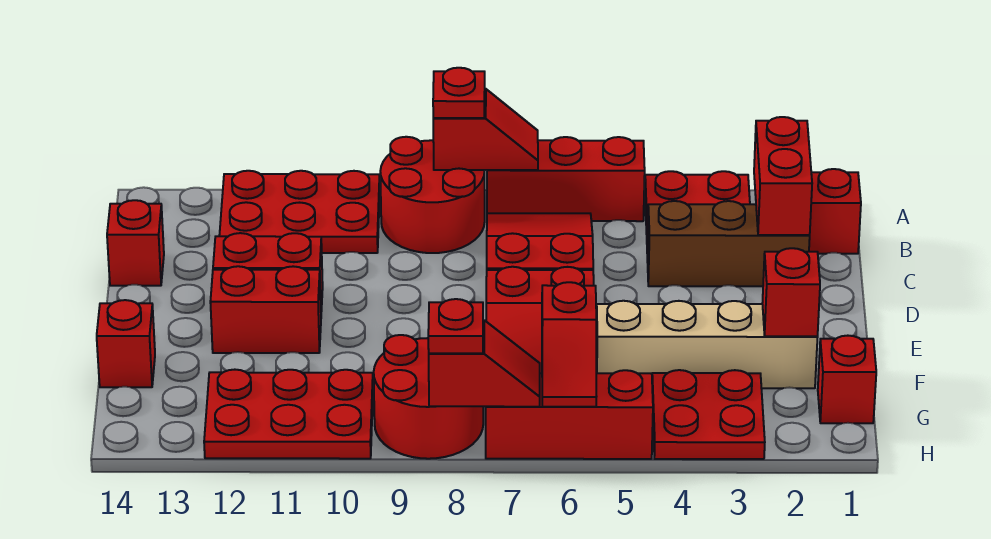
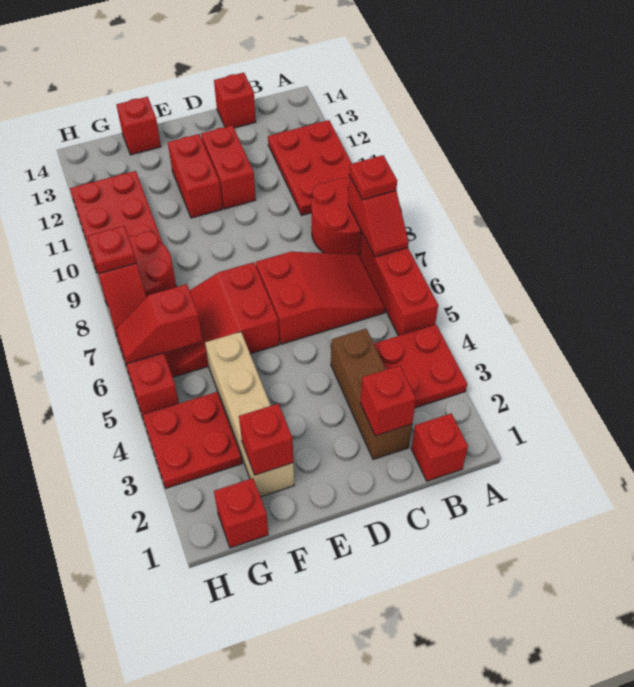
red brick B2:C2 level 2 -> red brick C2 level 2

